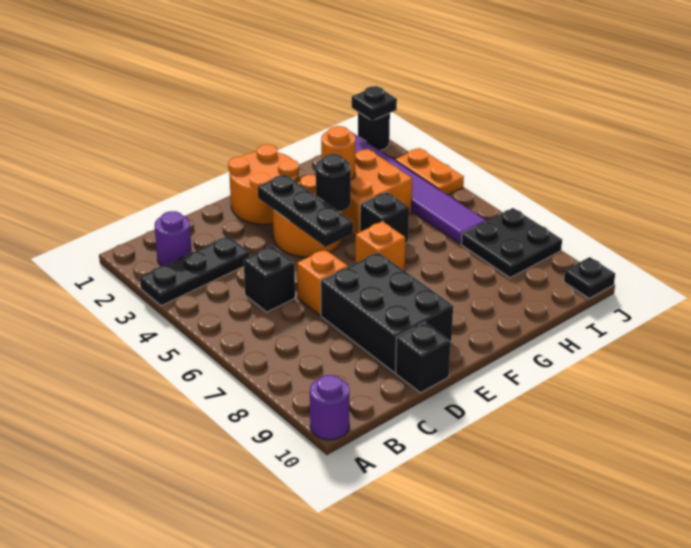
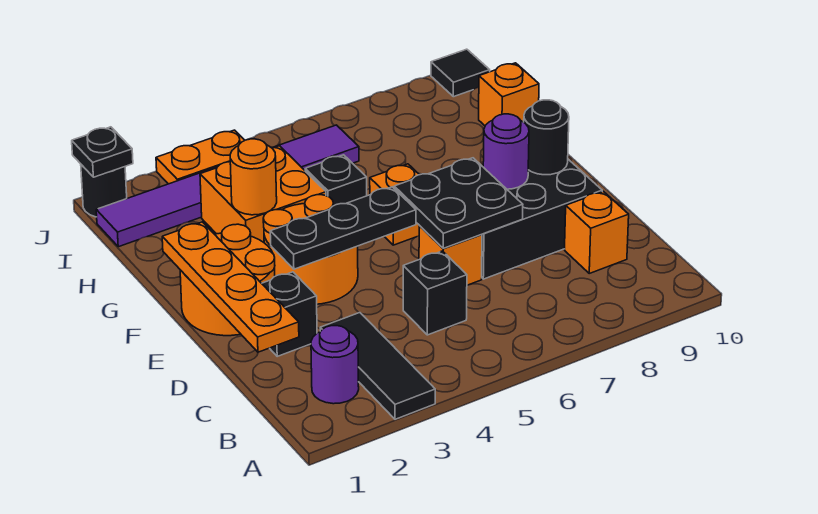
black plate A3:C3 level 1 -> black tile A3:C3 level 1
purple round brick A10 level 1 -> purple round brick E8 level 2
none -> orange plate C1:F1 level 2
none -> orange brick C9 level 1
black brick D10 level 1 -> black brick D2 level 1
black round brick F4 level 2 -> black round brick E9 level 2
none -> orange brick H10 level 1
black plate I7:J8 level 1 -> black plate D6:E7 level 2
black plate J10 level 1 -> black tile J10 level 1

